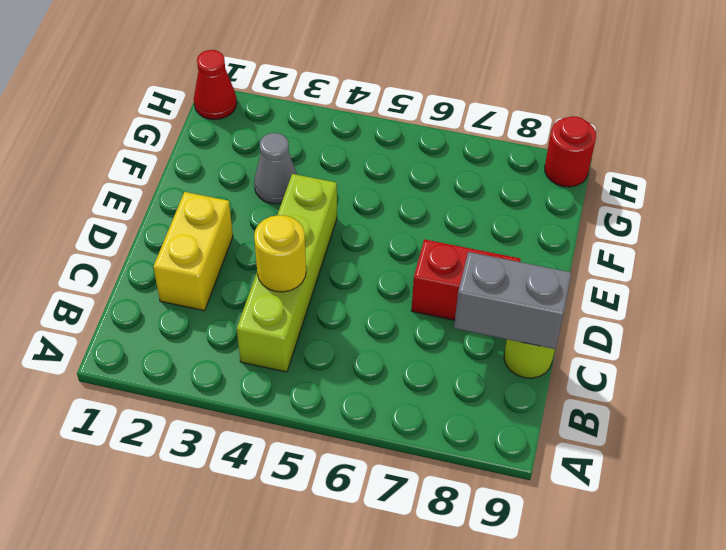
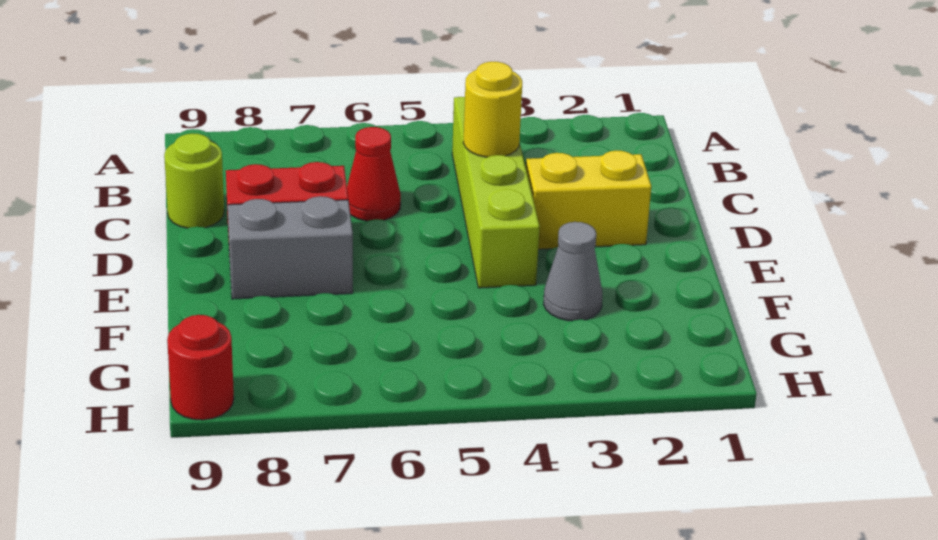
yellow brick C2:D2 level 1 -> yellow brick D2:D3 level 1
grey brick C8:C9 level 2 -> grey brick E7:E8 level 1
red cone H1 level 1 -> red cone C6 level 1

